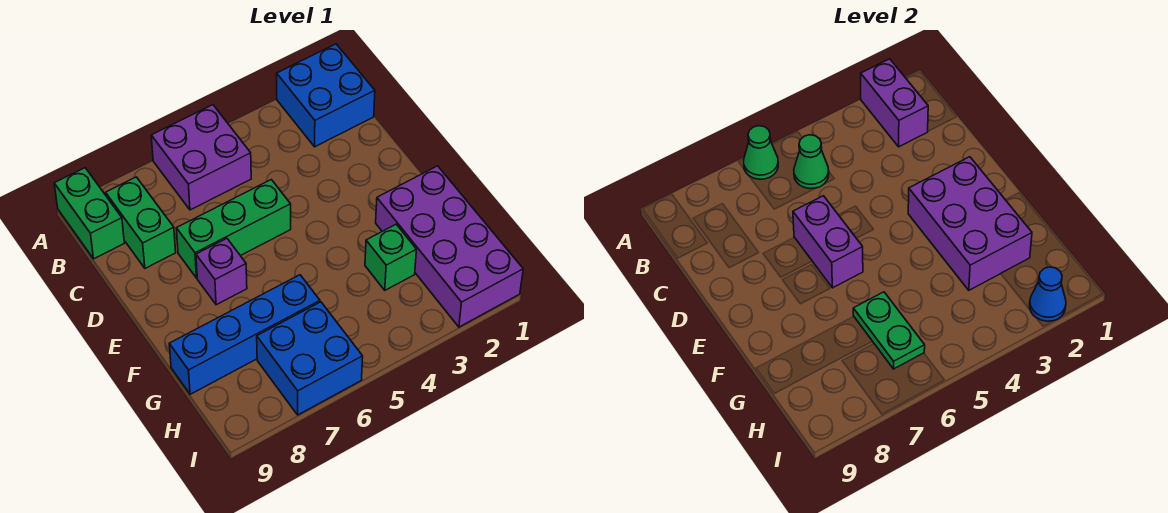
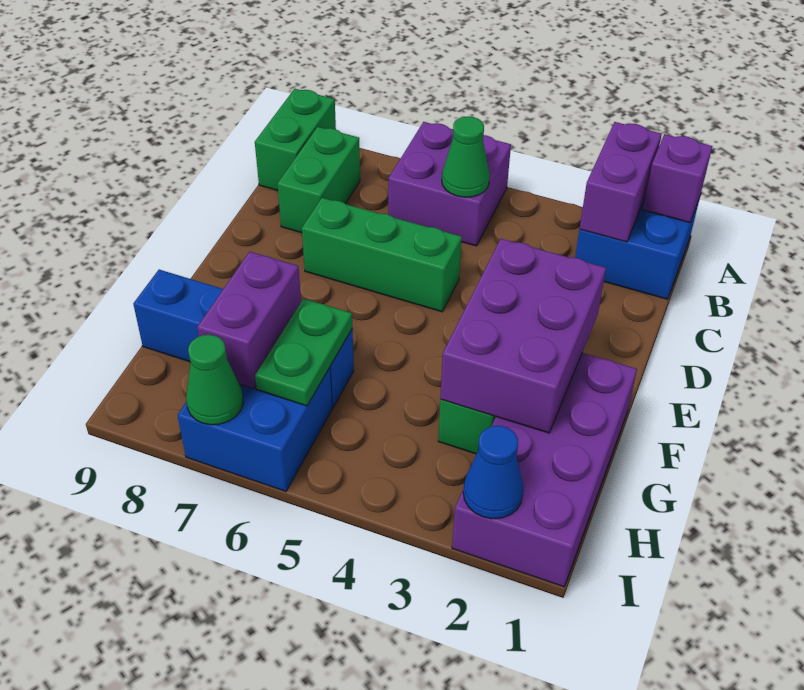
green cone A6 level 2 -> green cone I7 level 2
purple brick D6:E6 level 2 -> purple brick G7:H7 level 2
purple brick E7 level 1 -> purple brick A1 level 2

